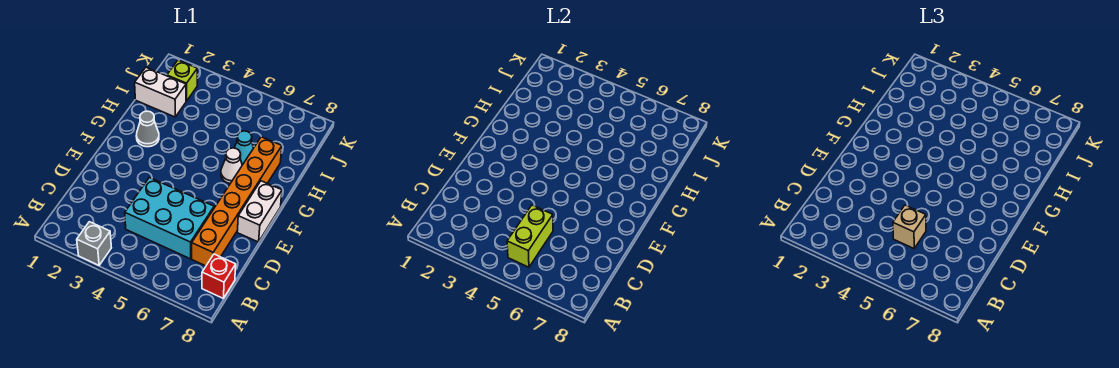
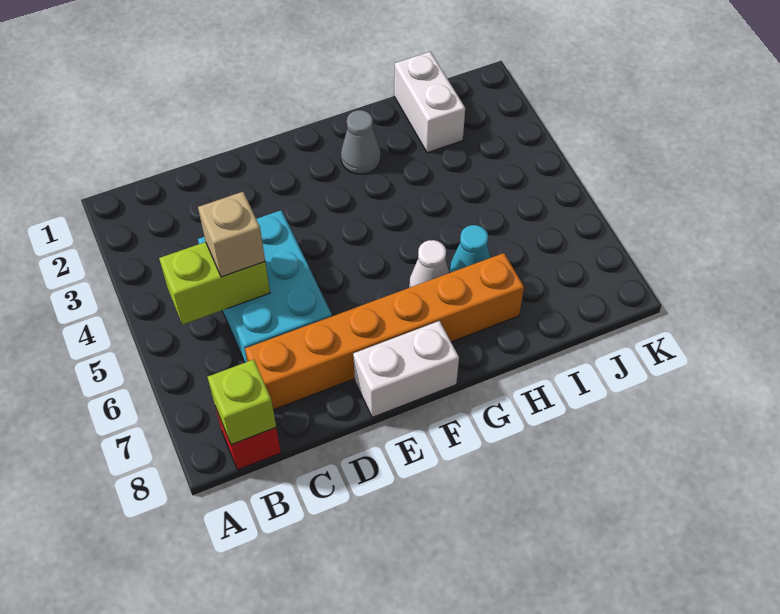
grey brick A3 level 1 -> none
lime brick J2 level 1 -> lime brick B8 level 2

